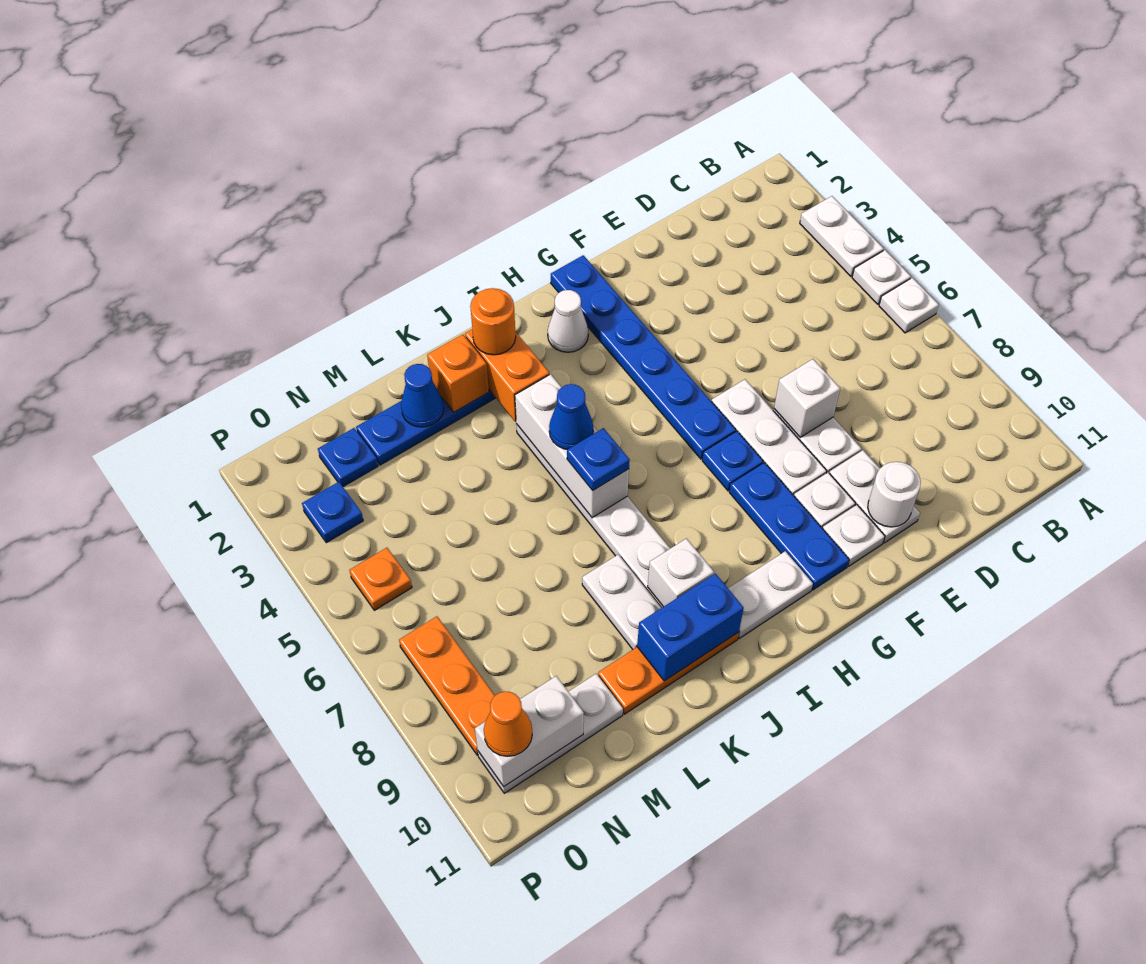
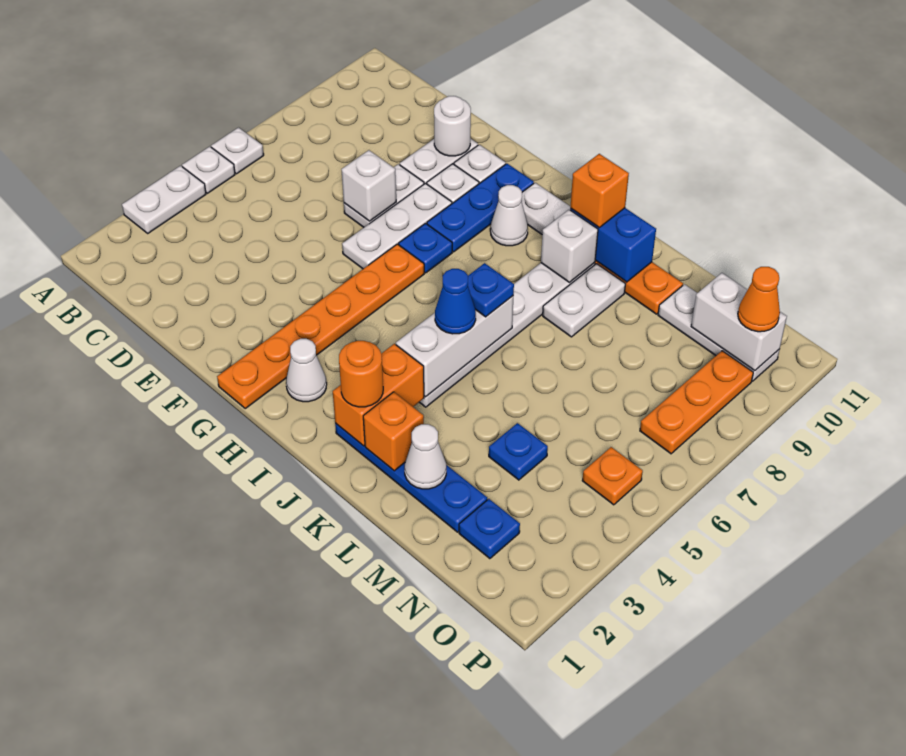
blue plate G1:G6 level 1 -> orange plate G1:G6 level 1
none -> white cone H9 level 1
none -> orange brick J10 level 3
blue cone L2 level 2 -> white cone L2 level 2
blue plate O3 level 1 -> blue plate M4 level 1

